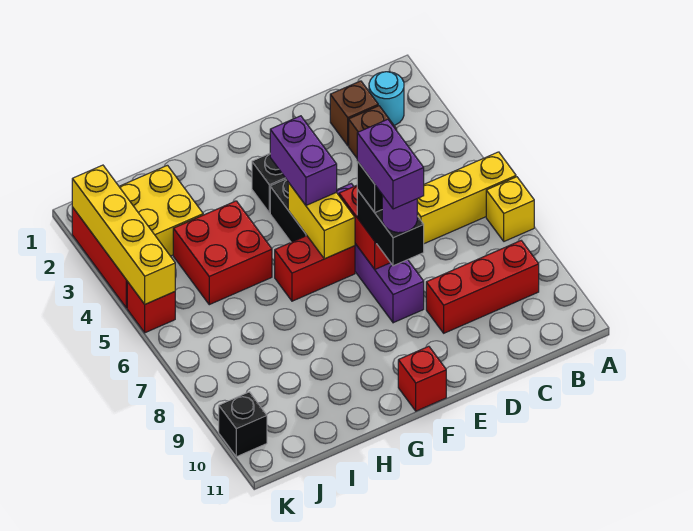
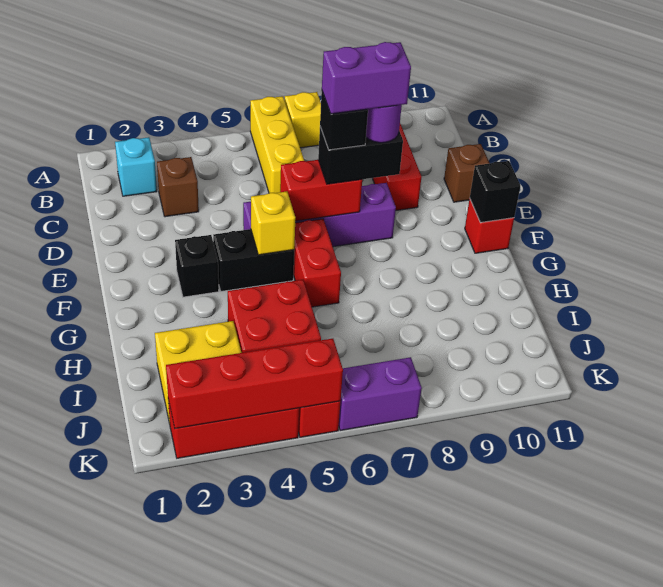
cyan round brick B2 level 1 -> cyan brick B2 level 1
brown brick C2 level 1 -> brown brick D11 level 1
purple brick F4:F5 level 3 -> purple brick K6:K7 level 1
yellow brick F5:F6 level 2 -> yellow brick F5 level 2
yellow brick K2:K5 level 2 -> red brick K2:K5 level 2
black brick K10 level 1 -> black brick F11 level 2

